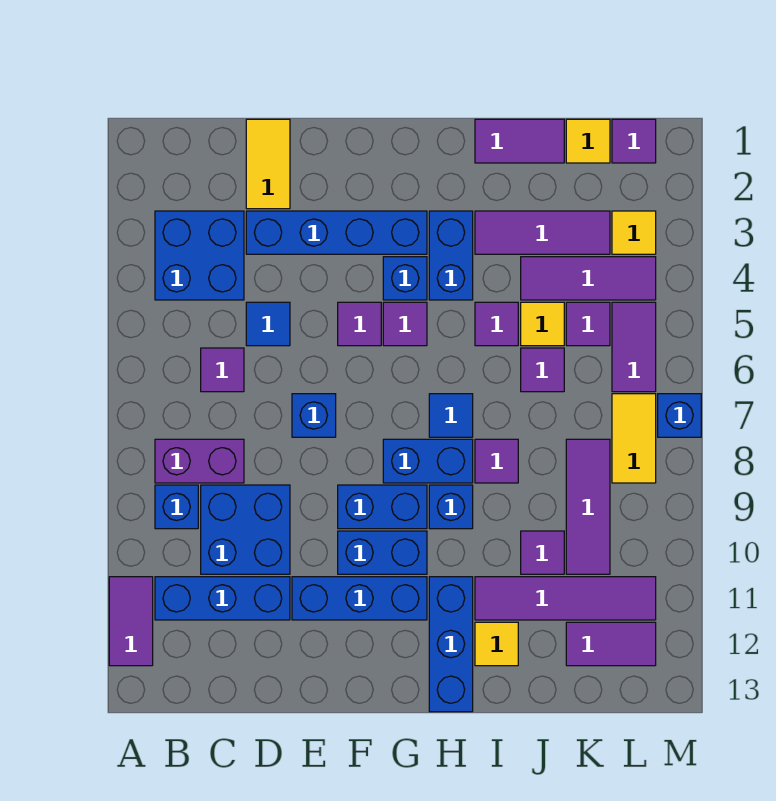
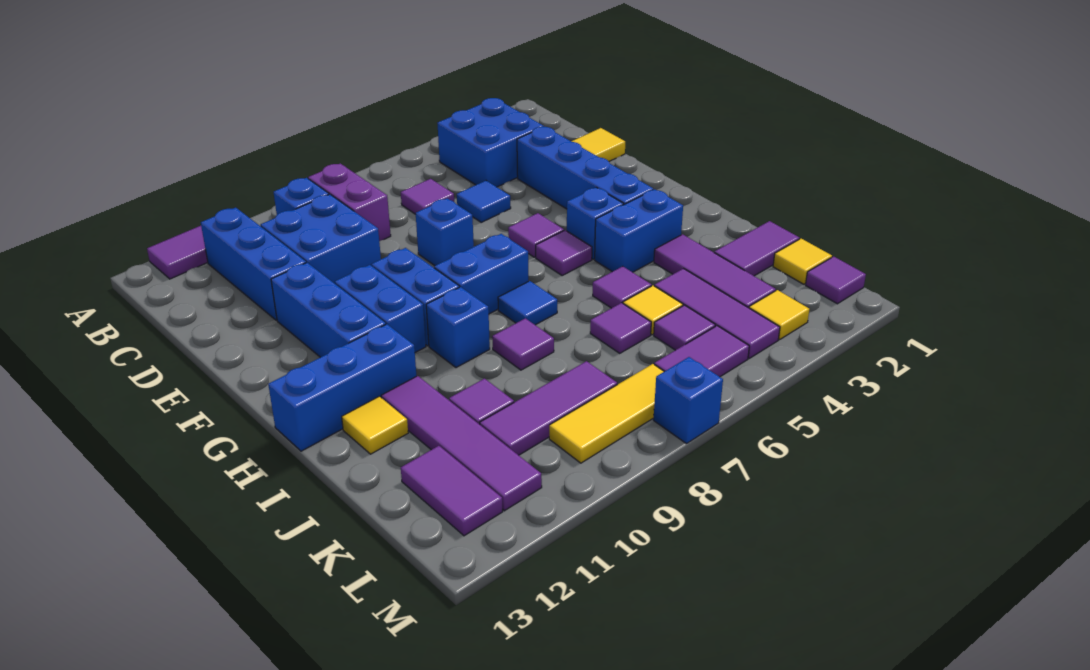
blue brick G8:H8 level 1 -> blue brick G7:G8 level 1
purple tile I1:J1 level 1 -> purple tile J1:J2 level 1
yellow tile L7:L8 level 1 -> yellow tile L7:L9 level 1

